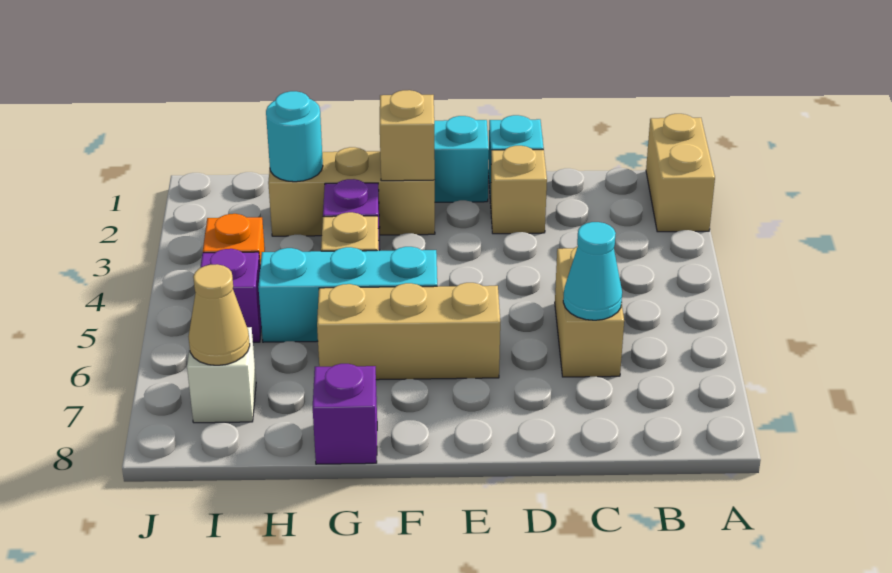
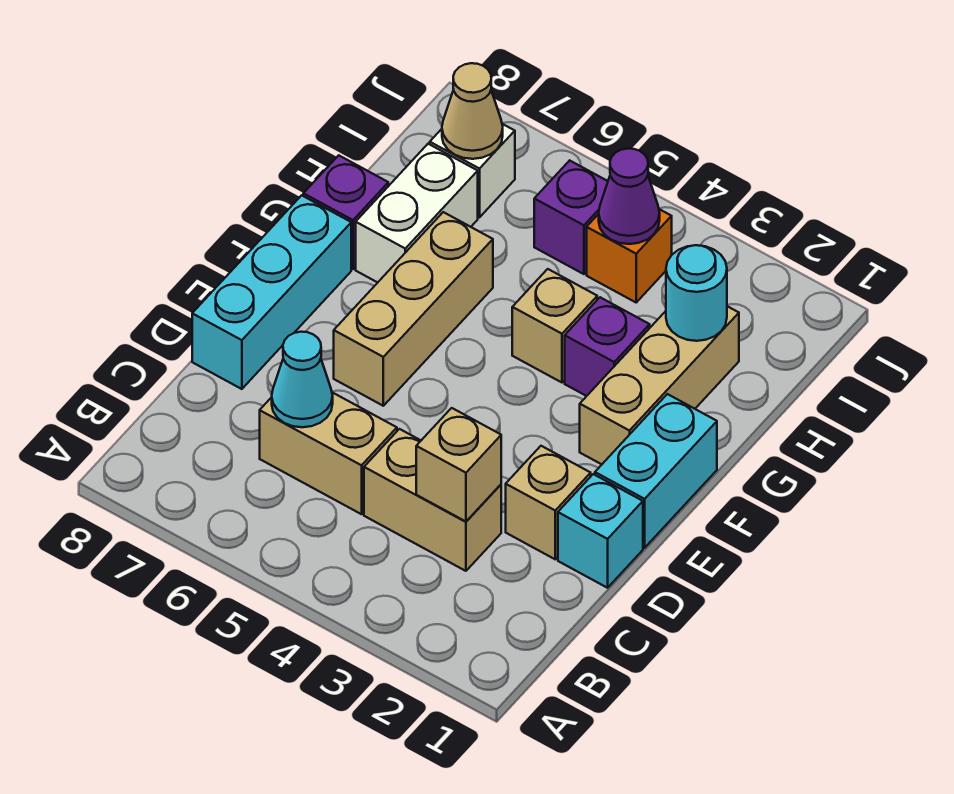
tan brick A1:A2 level 1 -> tan brick C3:C4 level 1
tan brick F2 level 2 -> tan brick C3 level 2
cyan brick F5:H5 level 1 -> cyan brick D8:F8 level 1
none -> white brick G7:H7 level 1
none -> purple cone I4 level 2

